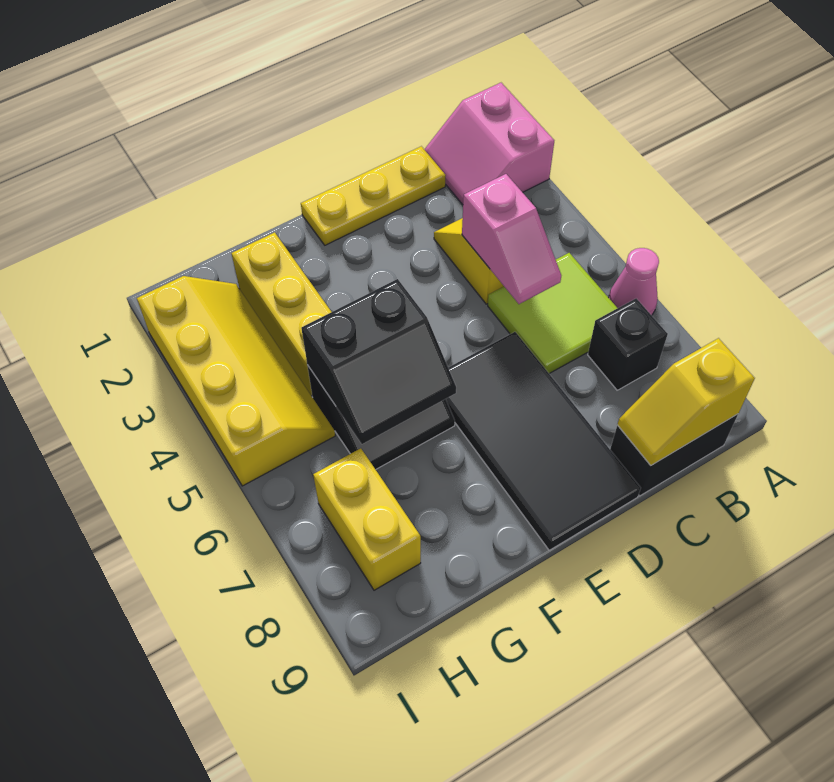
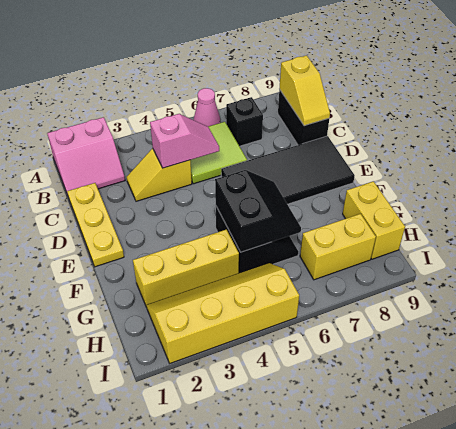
none -> yellow brick G9:H9 level 1

